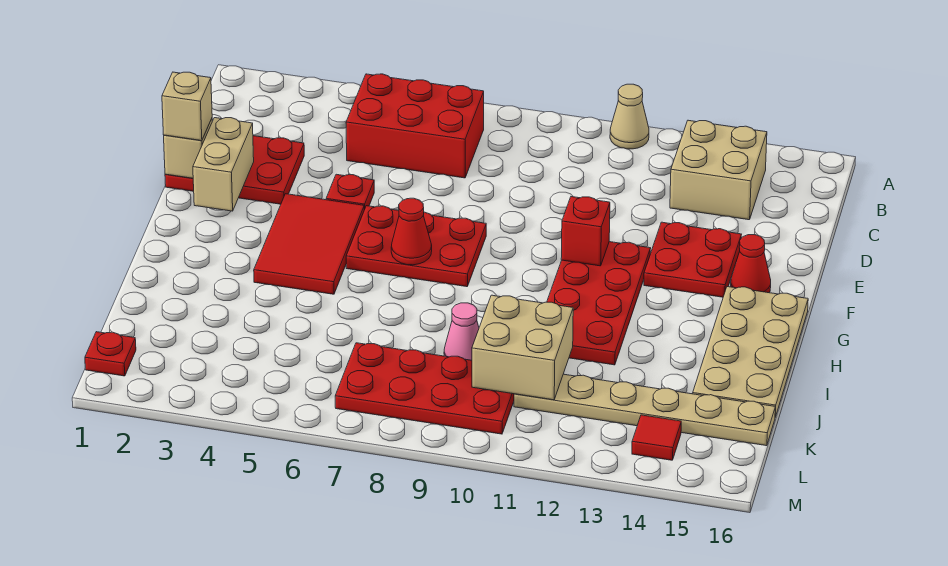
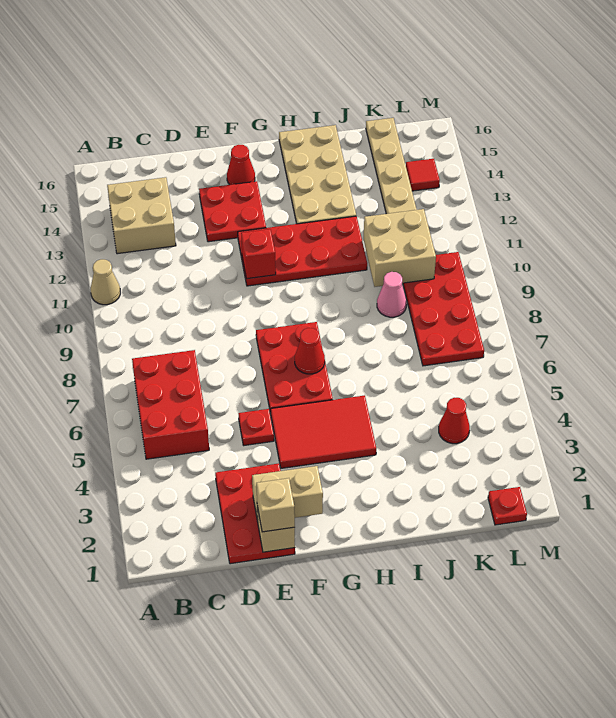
tan plate G15:J16 level 1 -> tan plate H13:I16 level 1
none -> red cone K4 level 1

